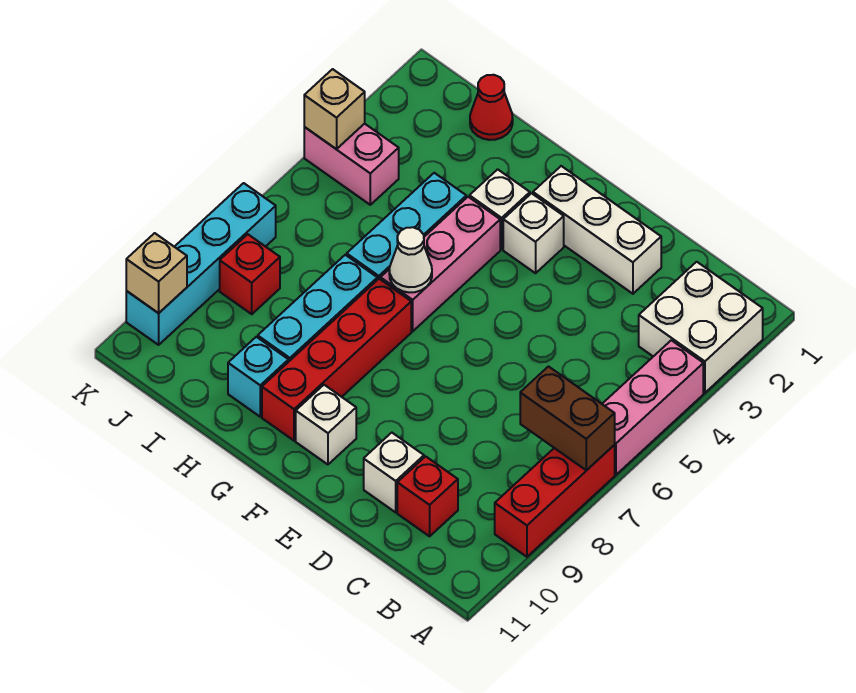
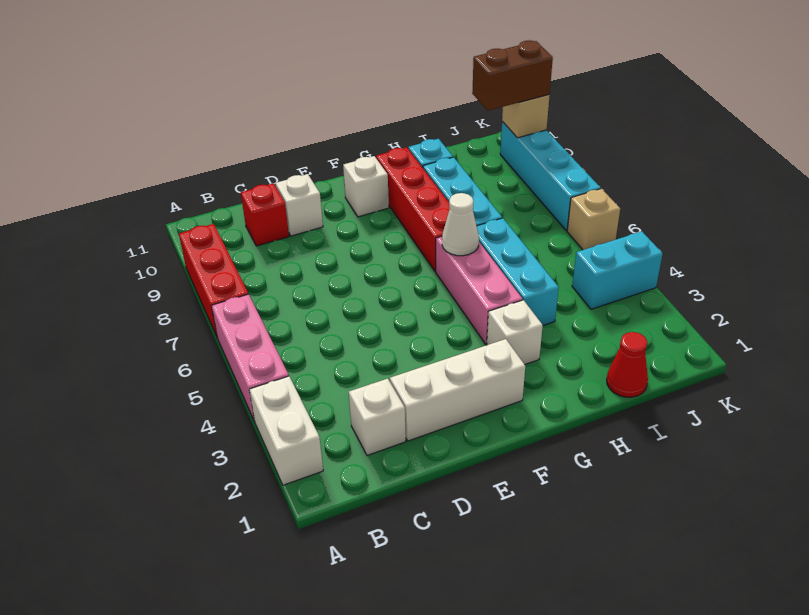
white brick A2:B3 level 1 -> white brick A2:A3 level 1
brown brick A7:B7 level 2 -> brown brick J10:K10 level 3
white brick F3 level 1 -> white brick C2 level 1
pink brick J4:K4 level 1 -> cyan brick J4:K4 level 1
red brick J8 level 1 -> none
tan brick K4 level 2 -> tan brick K6 level 1

